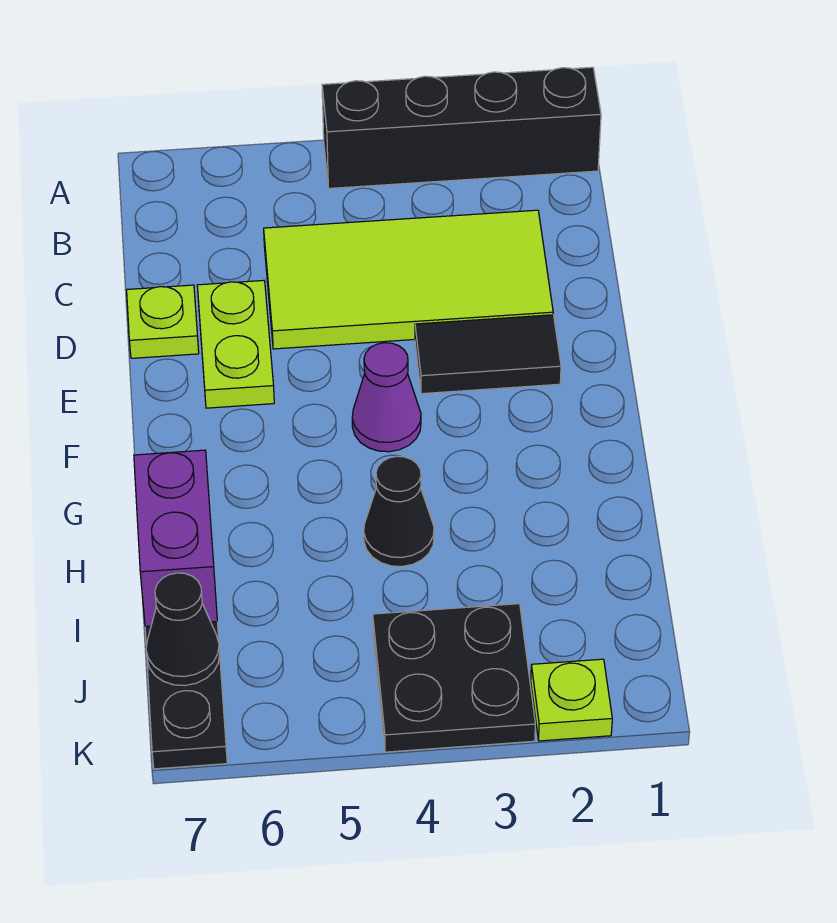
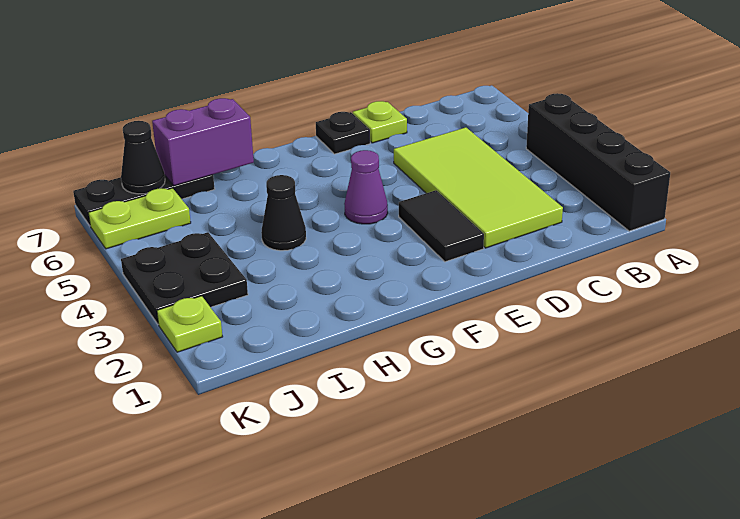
lime plate D6:E6 level 1 -> lime plate J6:K6 level 1
none -> black plate E7 level 1

